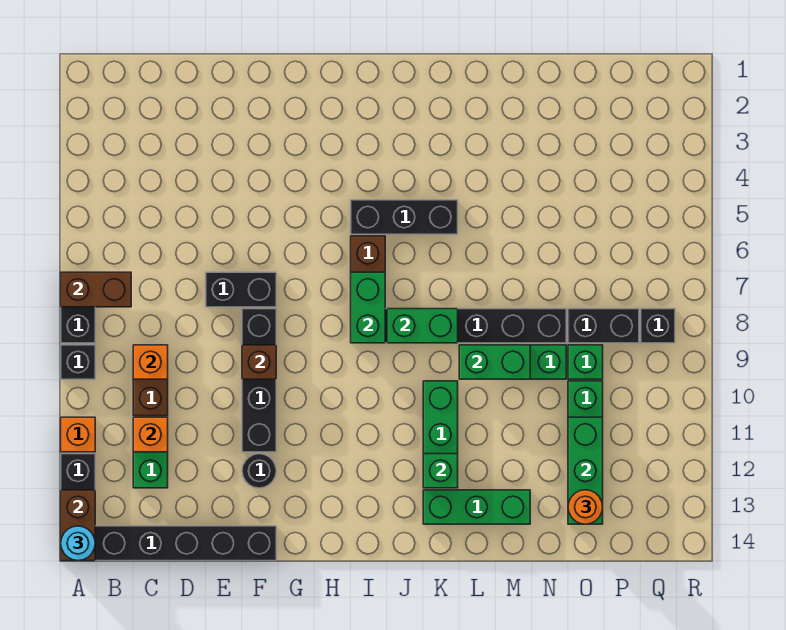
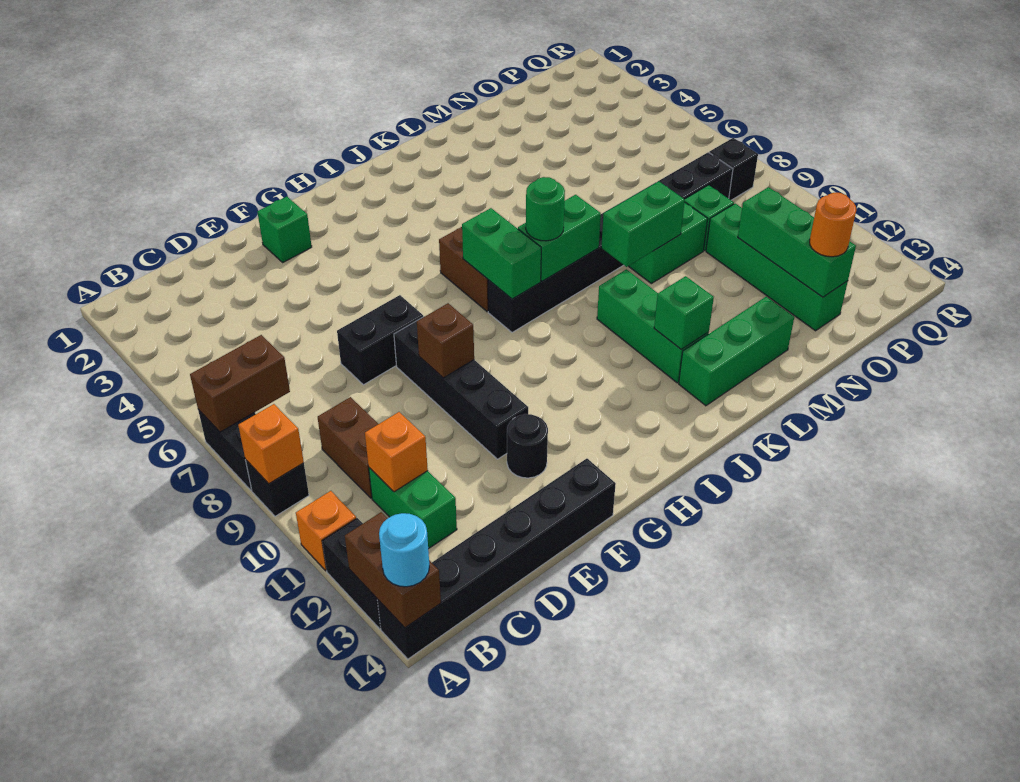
orange brick C9 level 2 -> orange brick A9 level 2
none -> green brick F2 level 1
black brick I5:K5 level 1 -> none
none -> green round brick J8 level 3

